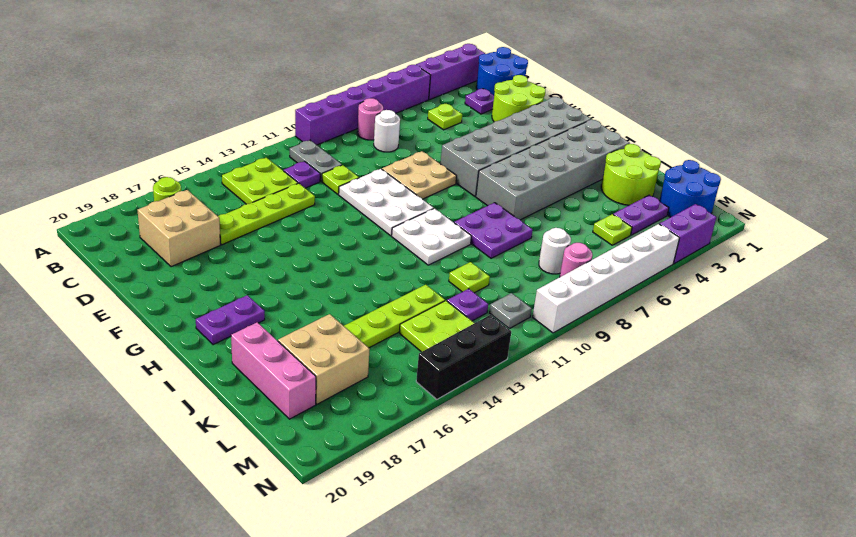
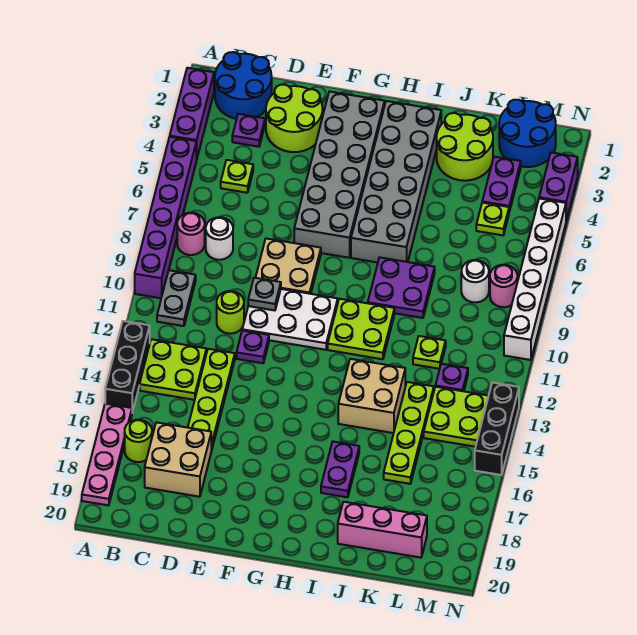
none -> black brick A13:A15 level 1
none -> pink plate A16:A19 level 1
grey plate B11:C11 level 1 -> grey plate B10:B11 level 1
purple plate C12 level 1 -> purple plate E12 level 1
lime plate D11 level 1 -> lime round brick D11 level 1
white plate H10:I11 level 1 -> lime plate H10:I11 level 1
purple plate H18:H19 level 1 -> purple plate I16:I17 level 1
tan brick K17:L18 level 1 -> tan brick I13:J14 level 1
grey plate M11 level 1 -> grey plate E10 level 2

